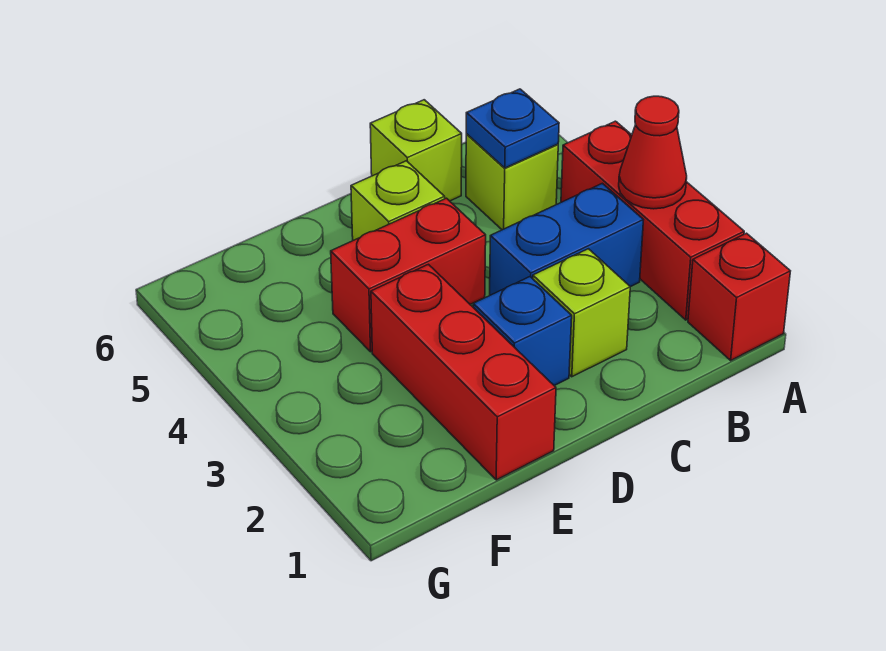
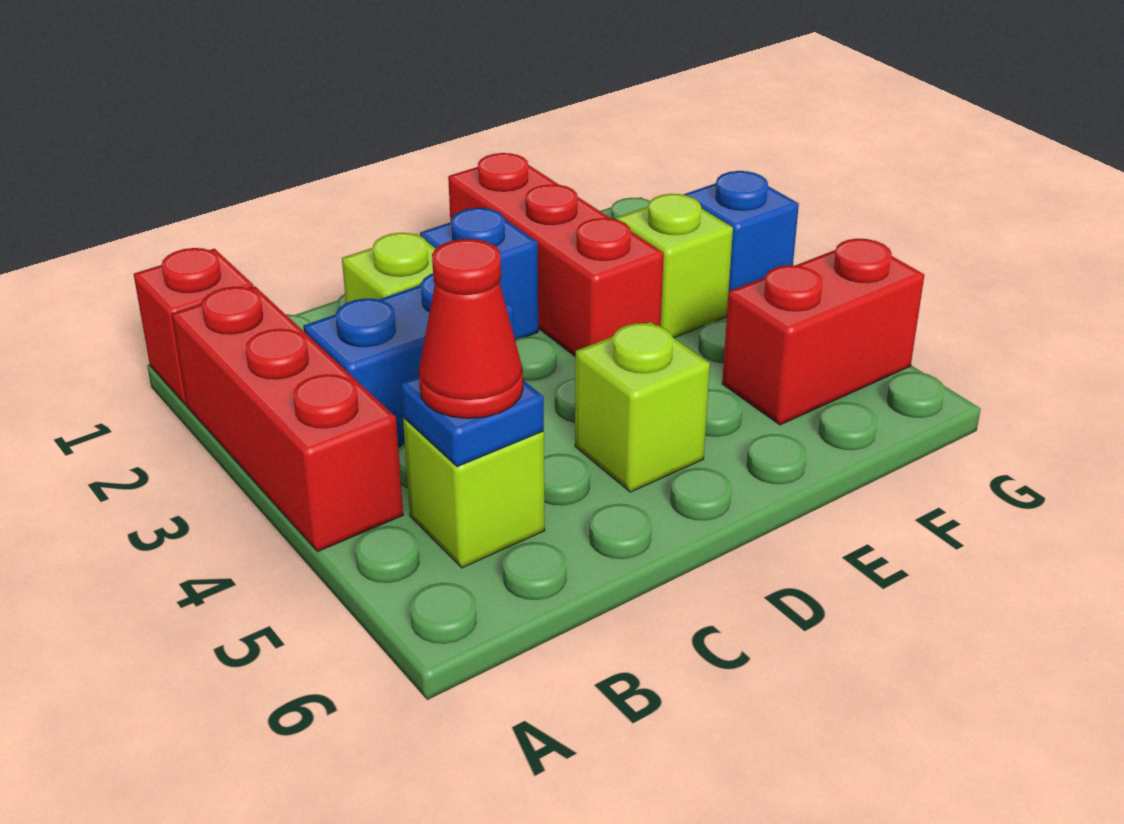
red cone A3 level 2 -> red cone B5 level 3
lime brick C6 level 1 -> lime brick F3 level 1
red brick D4:E4 level 1 -> red brick F5:G5 level 1
none -> blue brick G3 level 1

